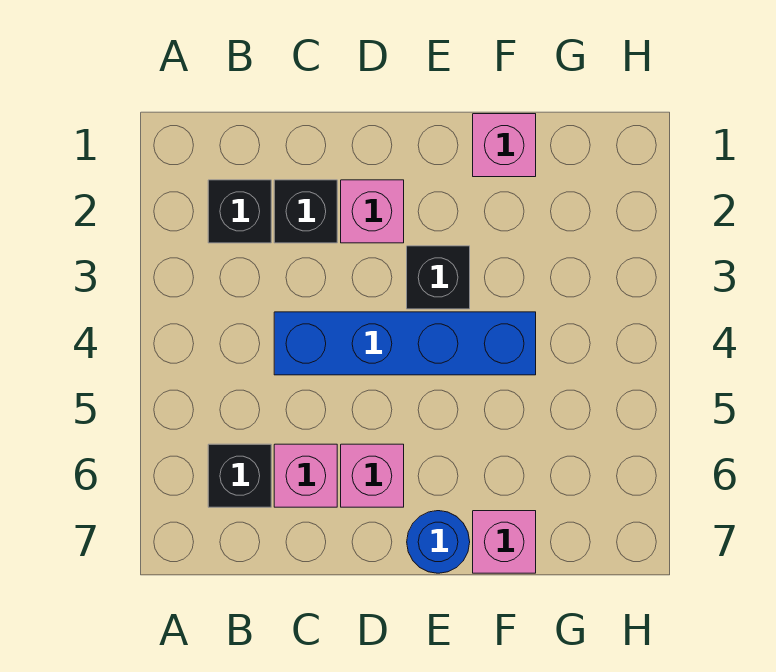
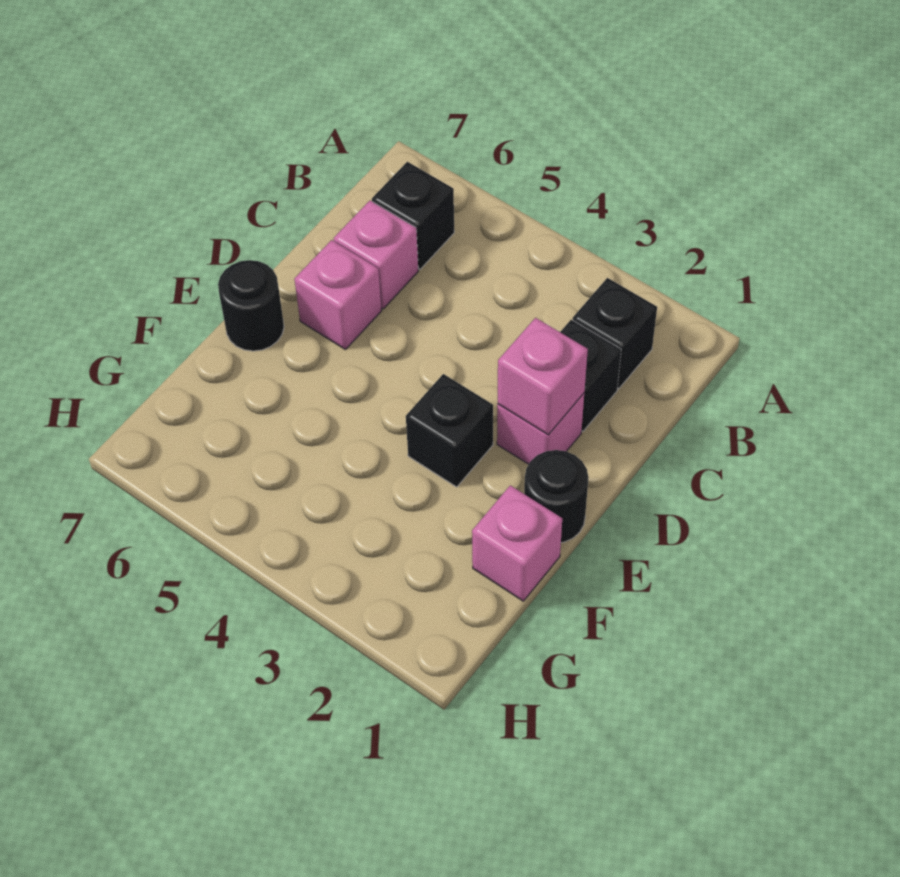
blue brick C4:F4 level 1 -> none
none -> black round brick E1 level 1
blue round brick E7 level 1 -> black round brick E7 level 1
pink brick F7 level 1 -> pink brick D2 level 2

